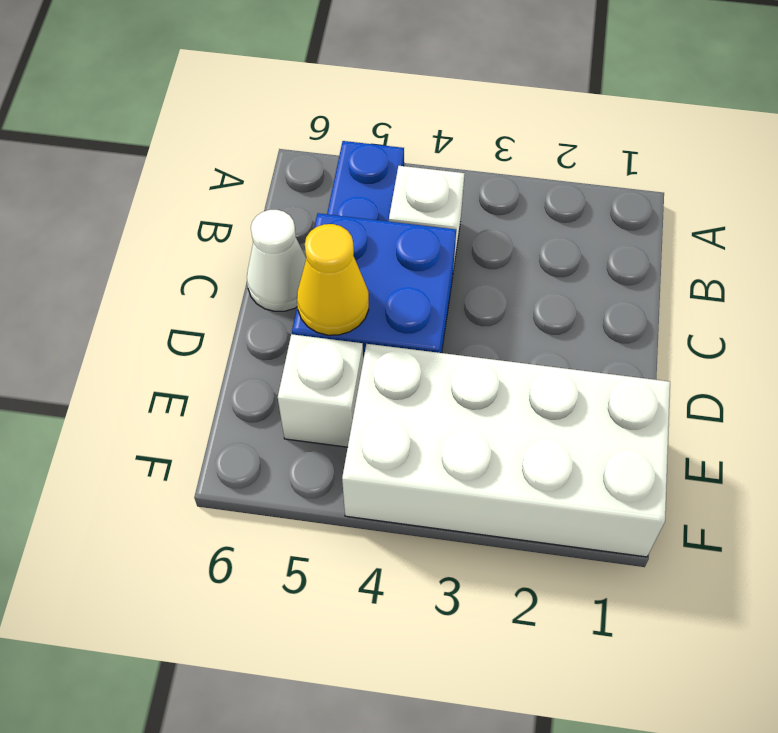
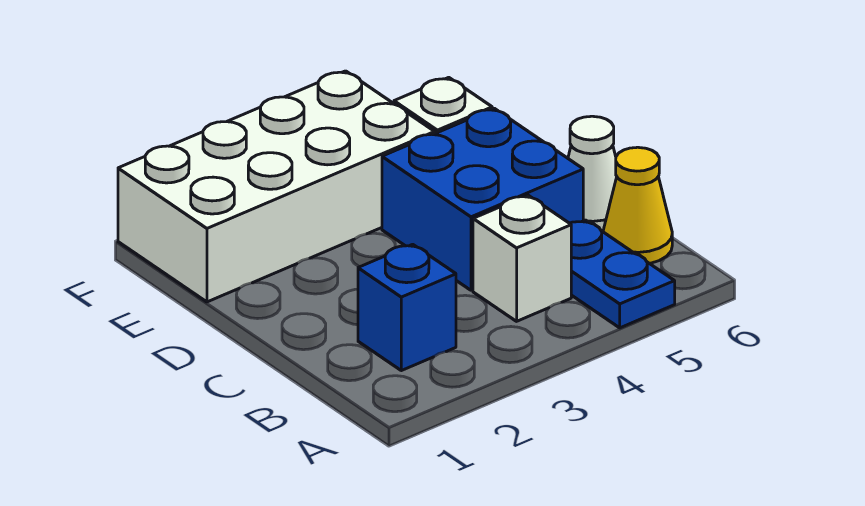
none -> blue brick B2 level 1
yellow cone D5 level 2 -> yellow cone B6 level 1

